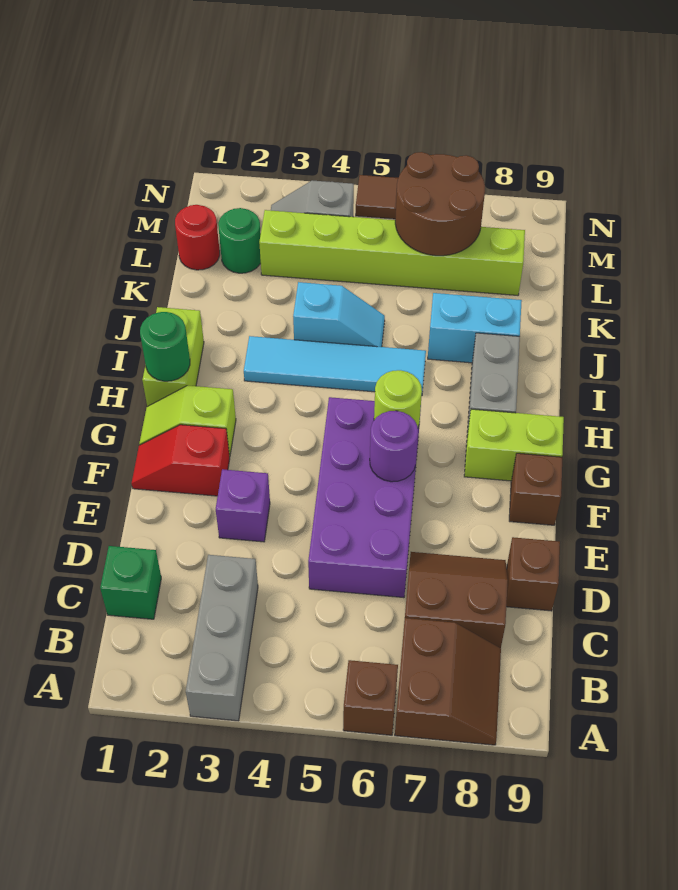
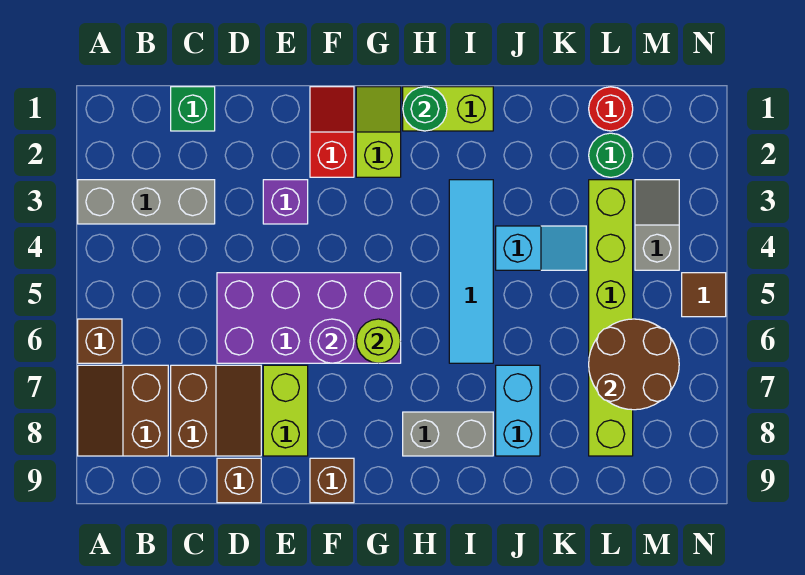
brown slope A7:B8 level 1 top 7 -> brown slope A7:B8 level 1 top B
lime brick G8:G9 level 1 -> lime brick E7:E8 level 1
cyan slope J4:J5 level 1 top 4 -> cyan slope J4:K4 level 1 top J

